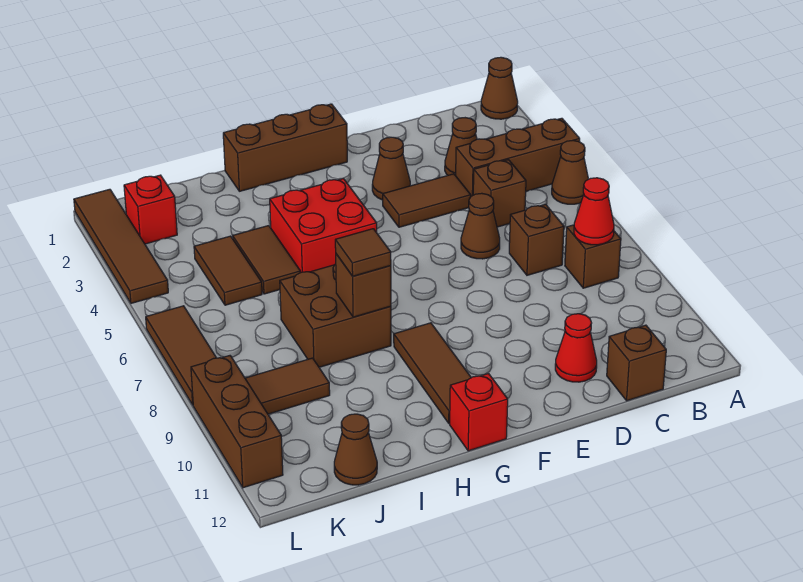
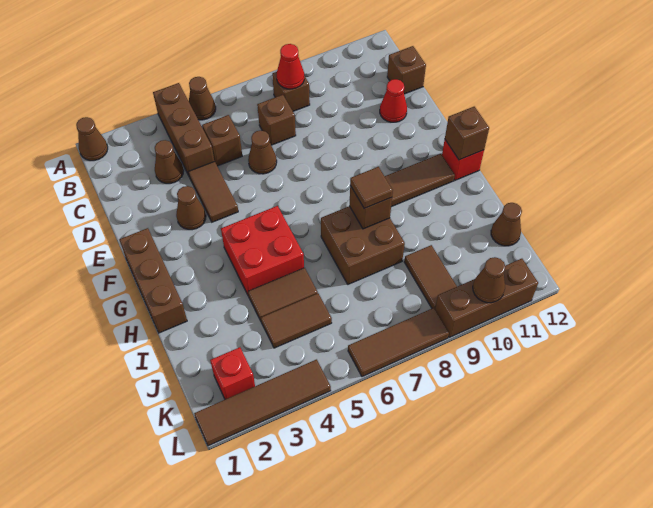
none -> brown brick G12 level 2
none -> brown cone L10 level 2

